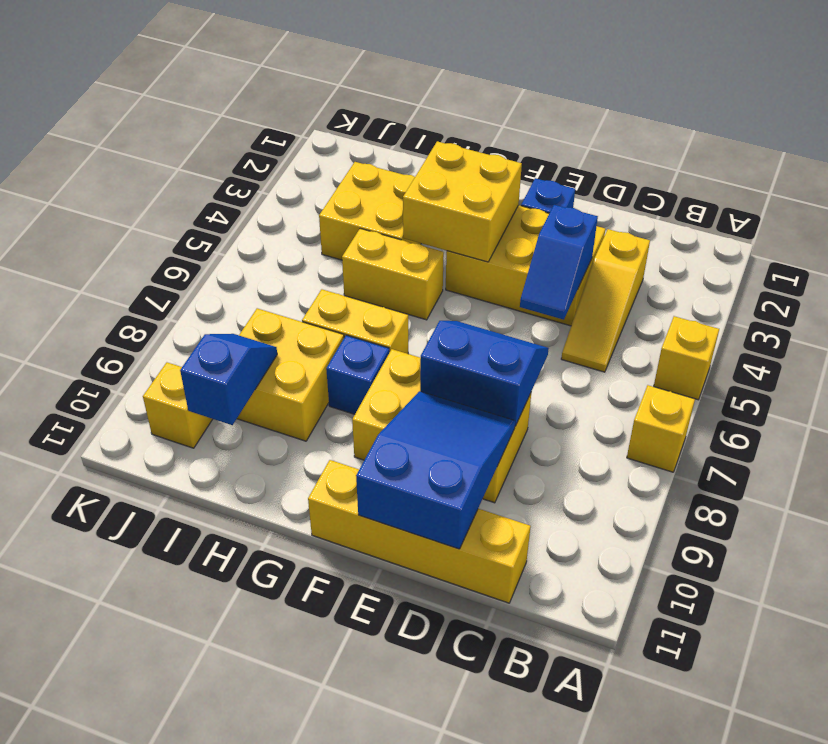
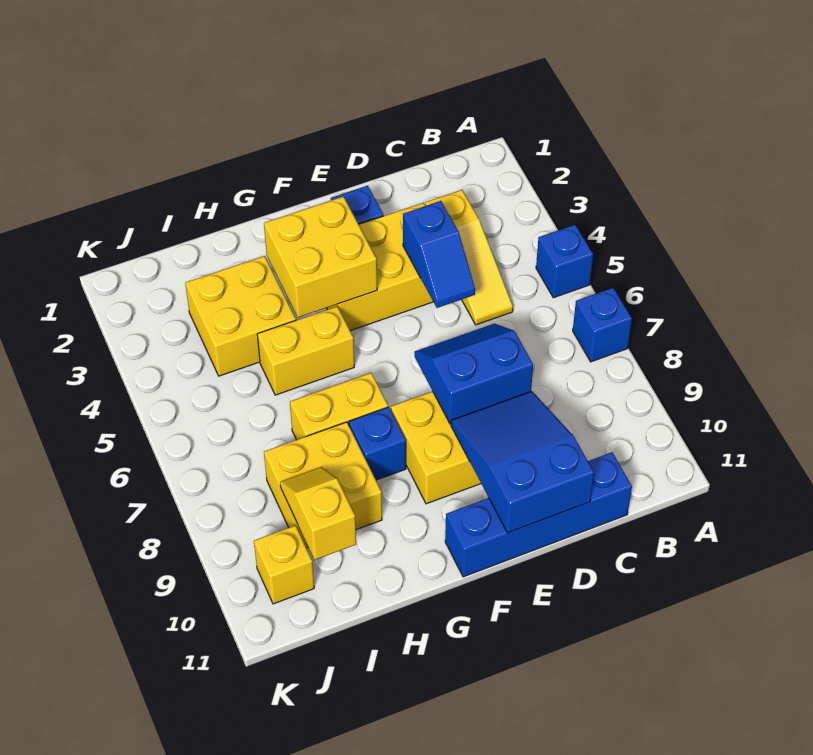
yellow brick A5 level 1 -> blue brick A5 level 1
yellow brick A7 level 1 -> blue brick A7 level 1
yellow brick C11:F11 level 1 -> blue brick C11:F11 level 1
blue slope I9:I10 level 2 top 10 -> yellow slope I9:I10 level 2 top 10

